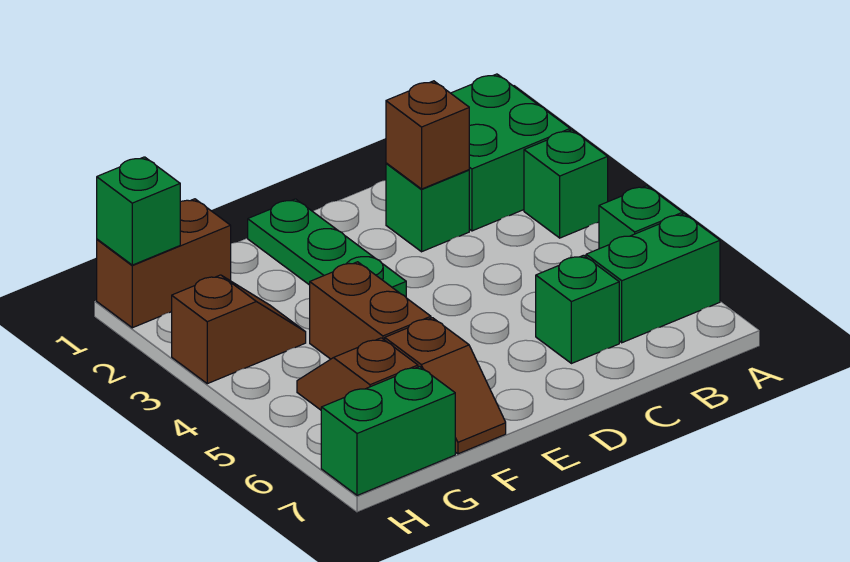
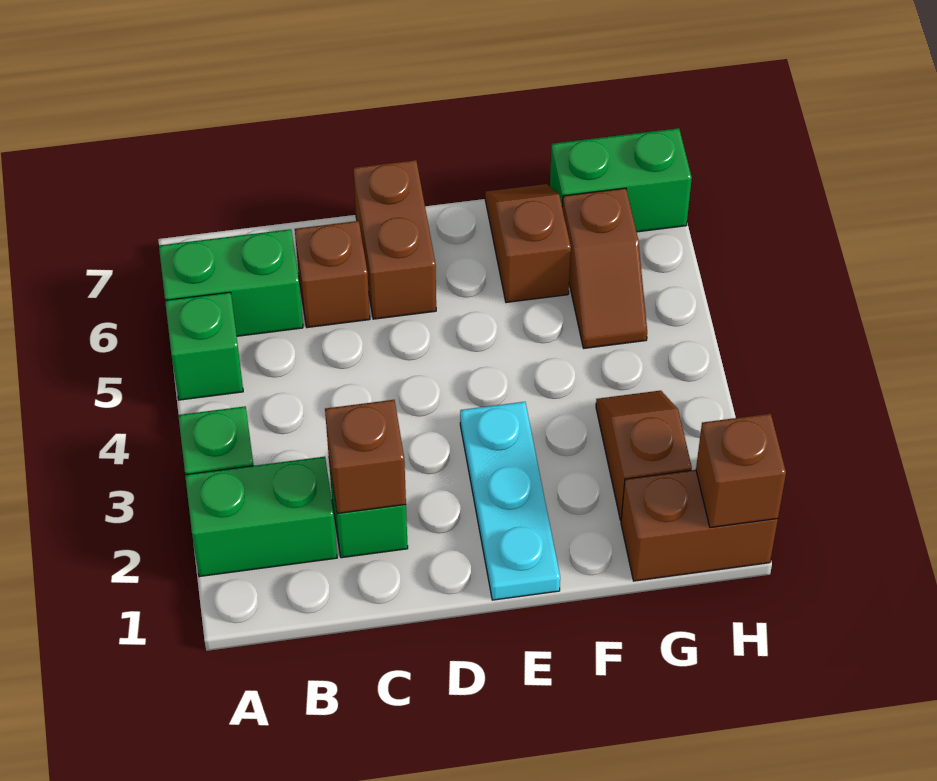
green brick A1:B2 level 1 -> green brick A2:B2 level 1
green brick C6 level 1 -> brown brick C6 level 1
green plate E1:E3 level 1 -> cyan plate E1:E3 level 1
brown brick F4:F5 level 1 -> brown brick D6:D7 level 1
brown slope G3:H3 level 1 top H -> brown slope G2:G3 level 1 top 2
green brick H1 level 2 -> brown brick H1 level 2

